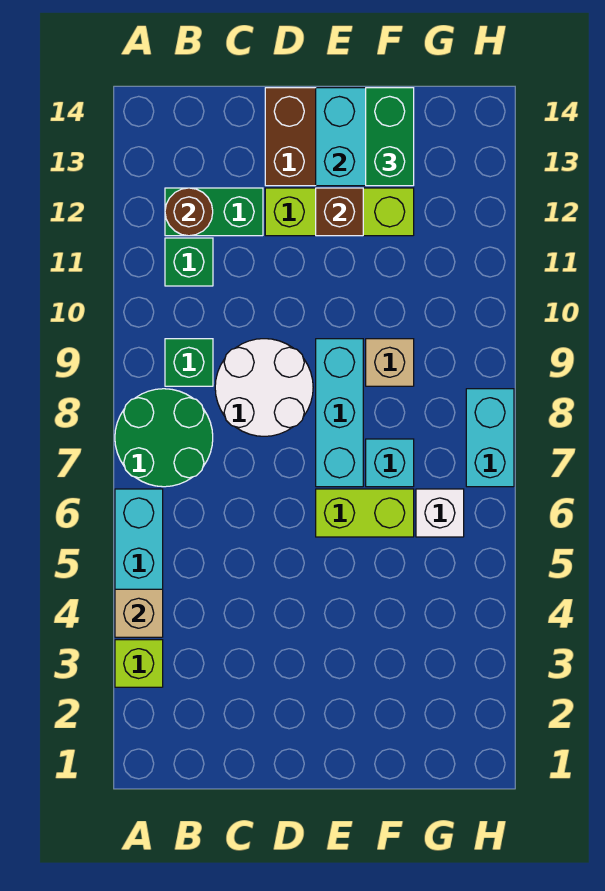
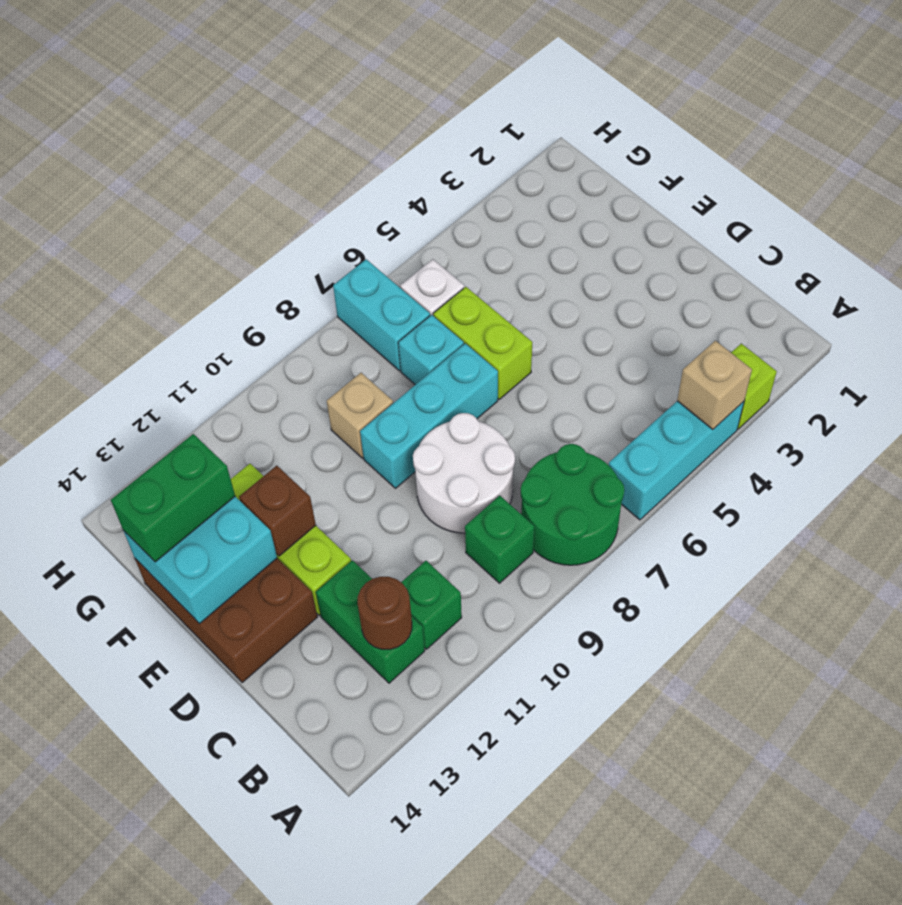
cyan brick H7:H8 level 1 -> cyan brick G7:H7 level 1

